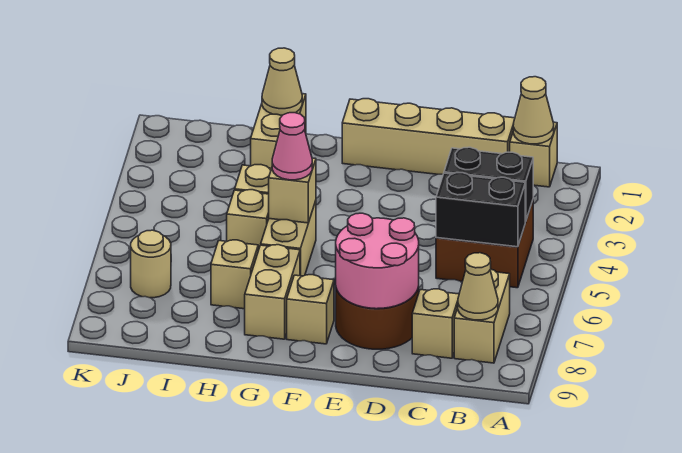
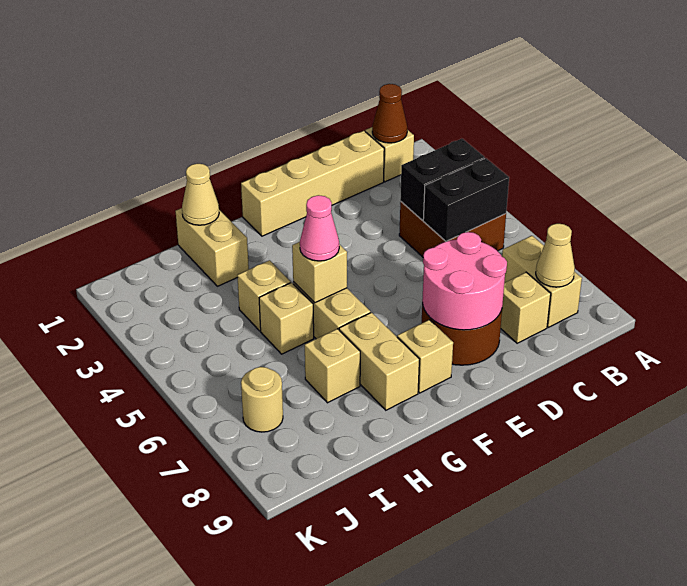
tan cone B1 level 2 -> brown cone B1 level 2

